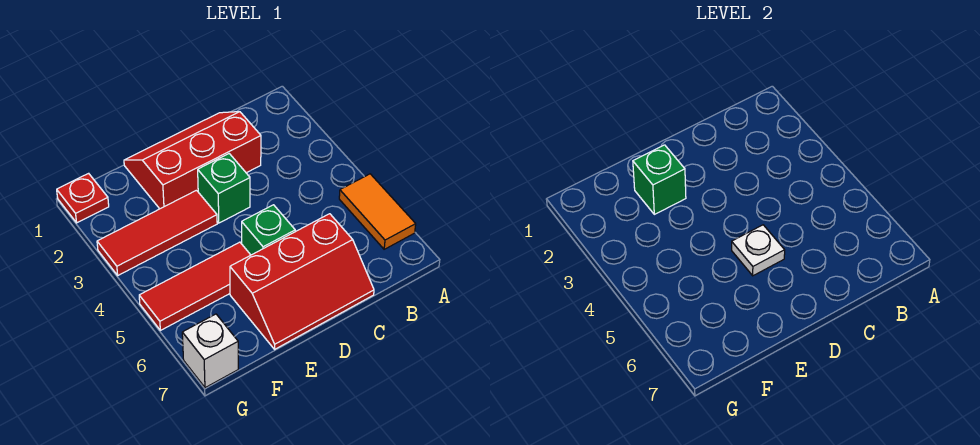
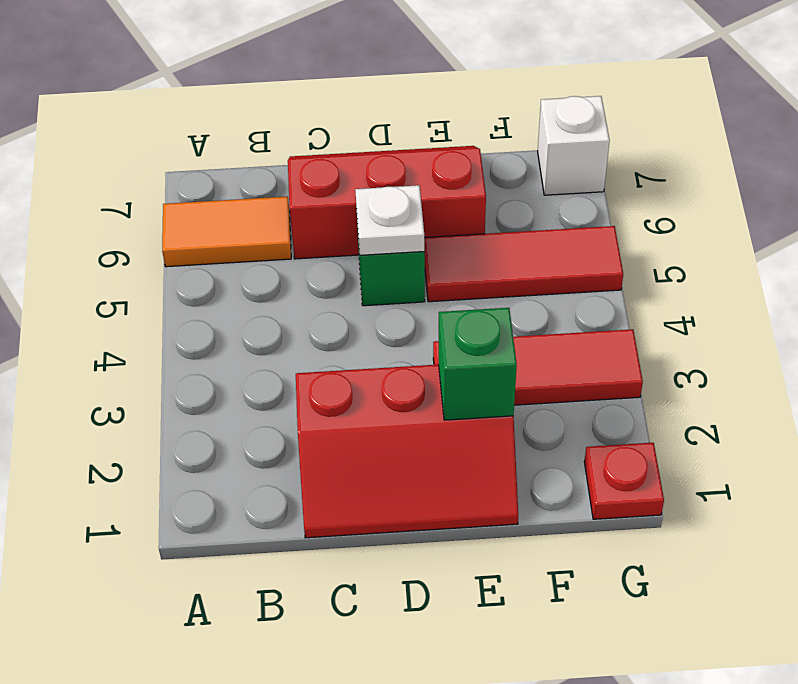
orange tile A5:A6 level 1 -> orange tile A6:B6 level 1
green brick D3 level 1 -> none

